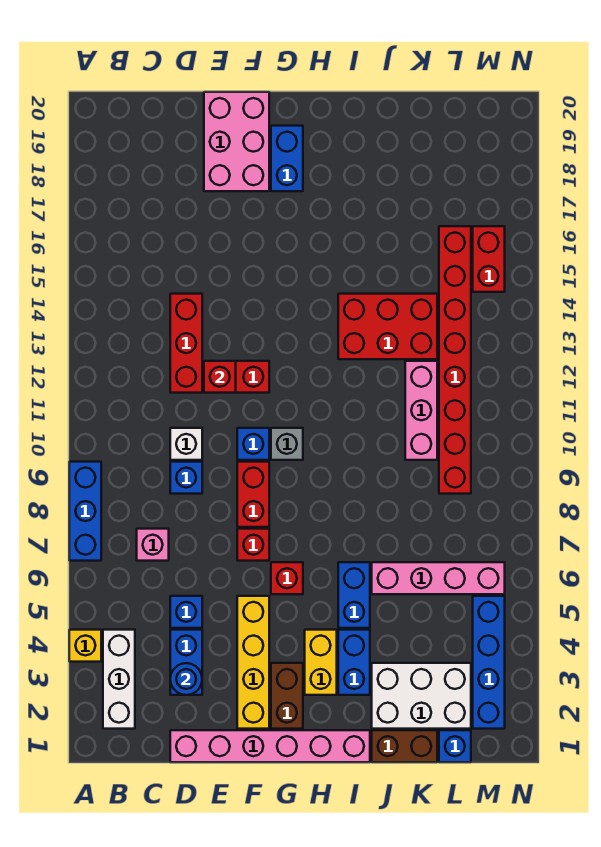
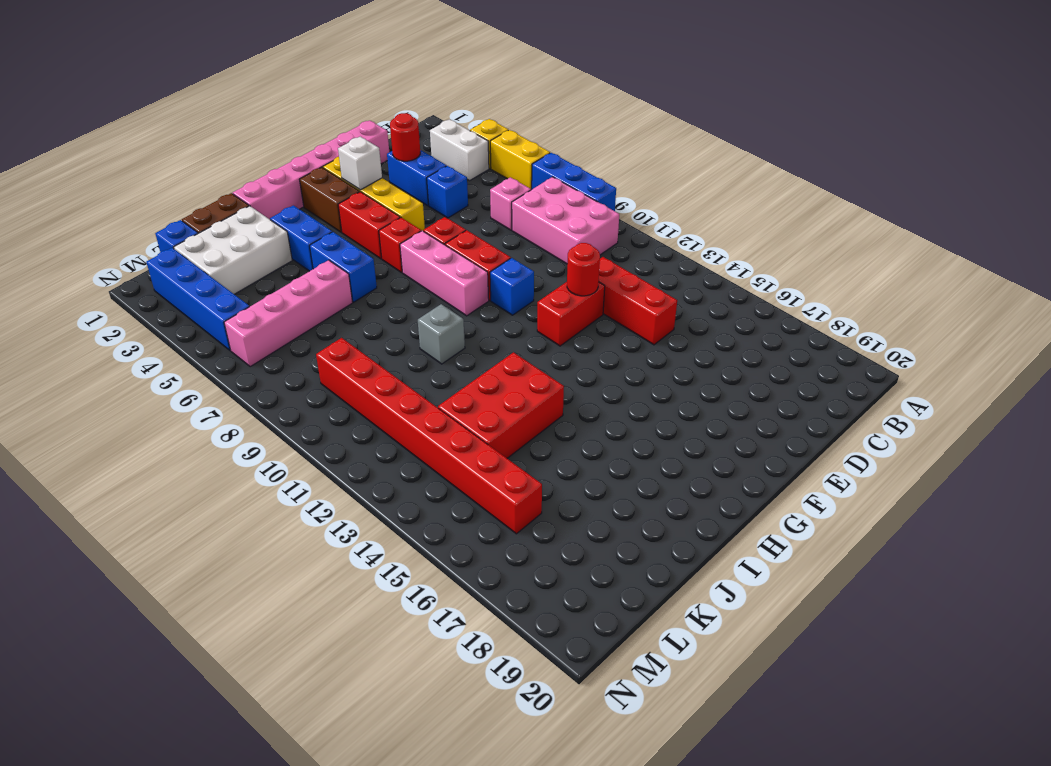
white brick B2:B4 level 1 -> white brick B3:B4 level 1
blue round brick D3 level 2 -> red round brick D3 level 2
blue brick D9 level 1 -> none
white brick D10 level 1 -> white brick F3 level 2
red brick E12 level 2 -> red round brick E12 level 2
pink brick E18:F20 level 1 -> pink brick B8:C10 level 1
grey brick G10 level 1 -> grey brick I10 level 1
blue brick G18:G19 level 1 -> none
yellow brick H3:H4 level 1 -> yellow brick A5:A6 level 1
pink brick K10:K12 level 1 -> pink brick G7:G9 level 1
red brick M15:M16 level 1 -> red brick G4:G5 level 1

